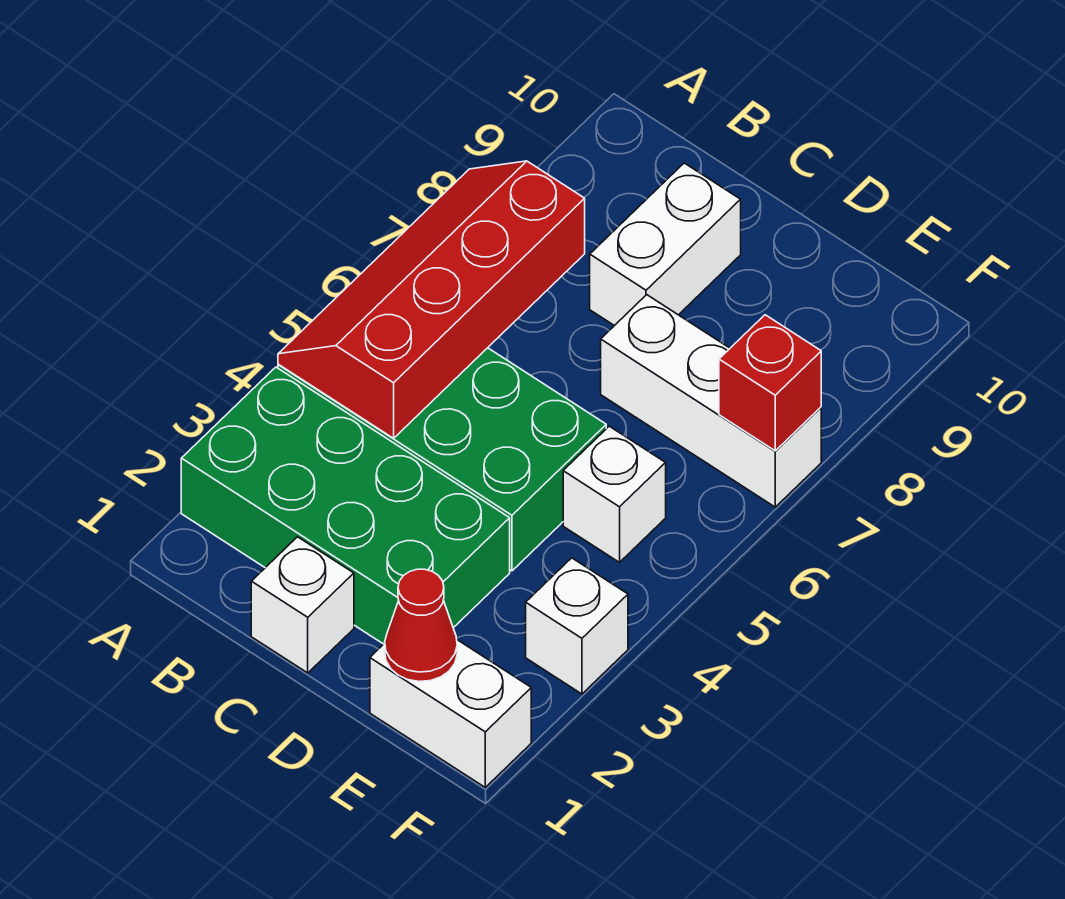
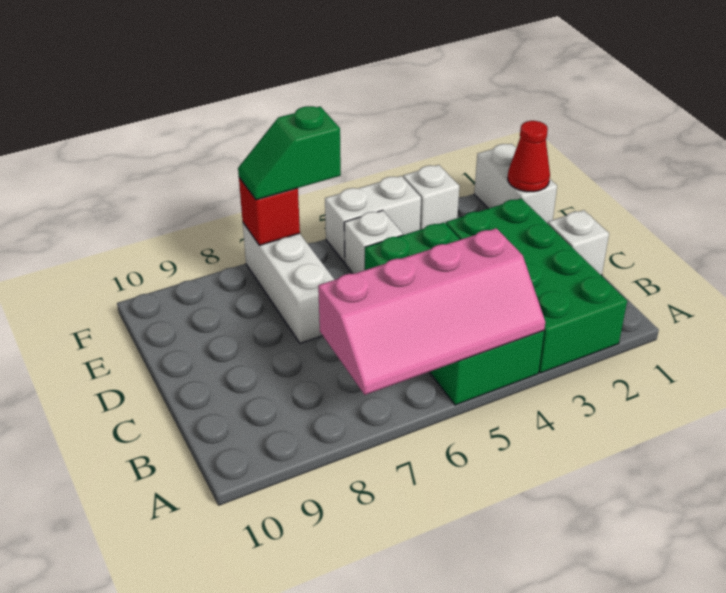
red slope A4:B7 level 2 top B -> pink slope A4:B7 level 2 top B
white brick C8:C9 level 1 -> white brick F4:F5 level 1
none -> green slope F6:F7 level 3 top 6

